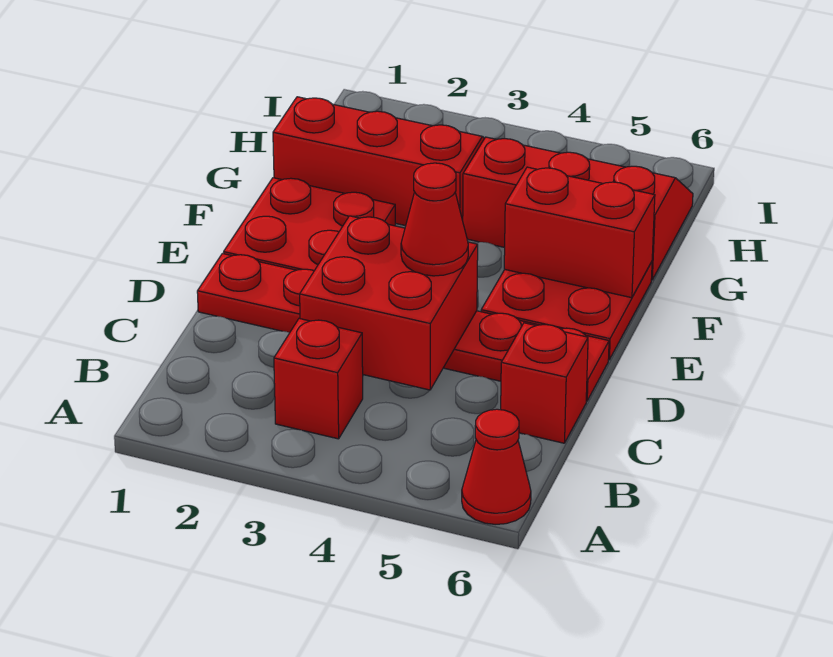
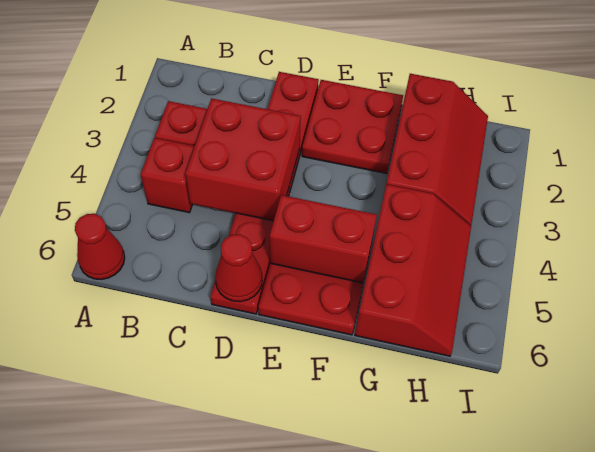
red brick C6 level 1 -> red brick B4 level 1
red cone D4 level 3 -> red cone D6 level 2
red brick F5:F6 level 2 -> red brick E5:F5 level 2

